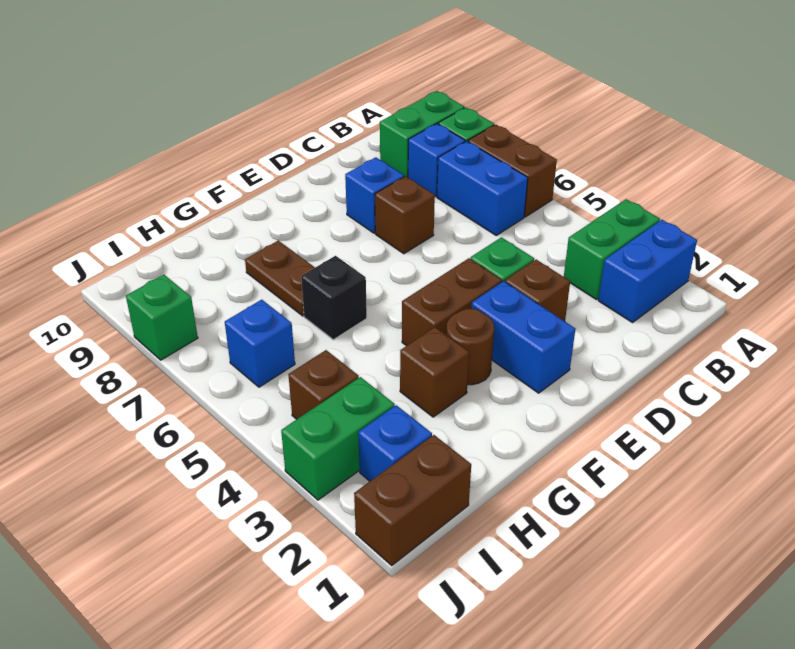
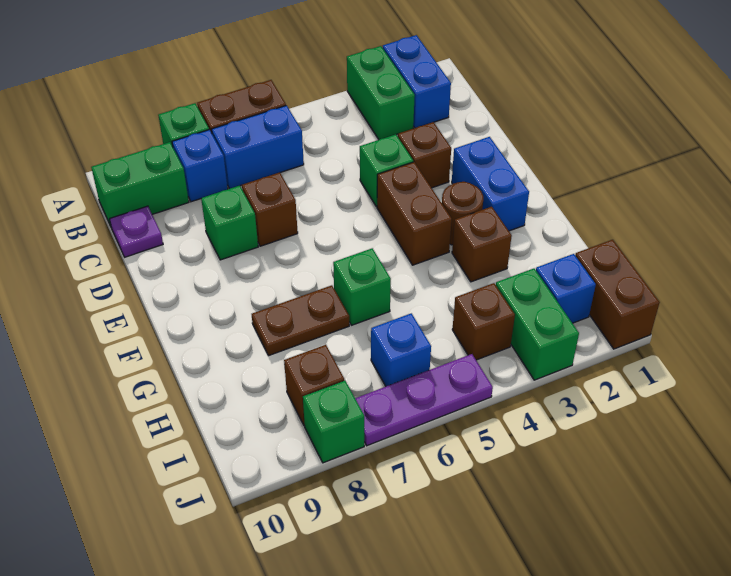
green brick A9:B9 level 1 -> green brick B9:B10 level 1
none -> purple plate C10 level 1
blue brick D8 level 1 -> green brick D8 level 1
blue brick E2:E3 level 1 -> blue brick E2:F2 level 1
black brick G6 level 1 -> green brick G6 level 1
none -> brown brick I8 level 1
none -> purple plate J5:J7 level 1

